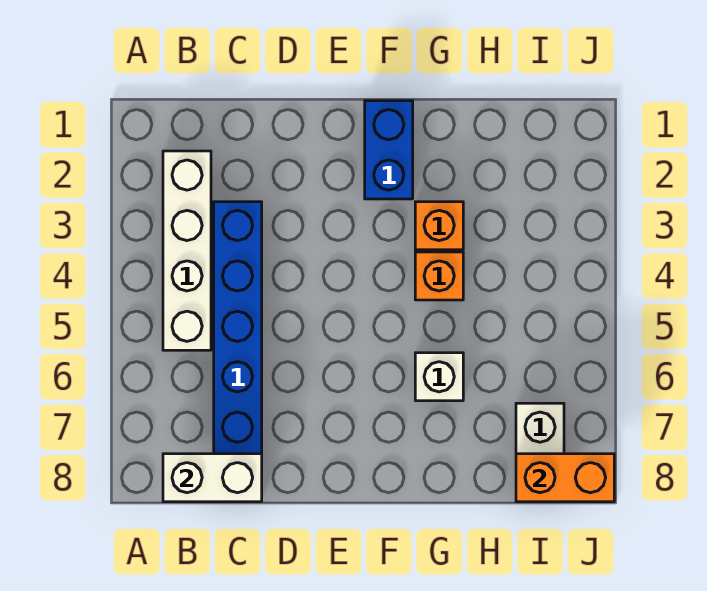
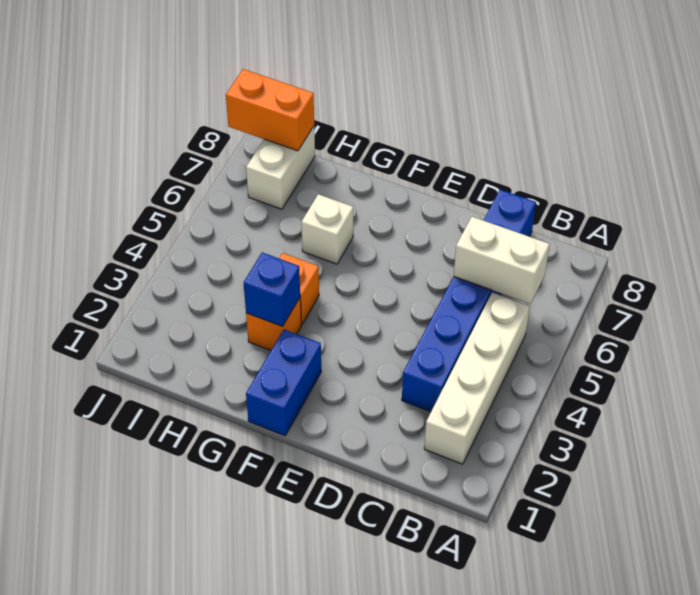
white brick B8:C8 level 2 -> white brick B6:C6 level 2
none -> blue brick G3 level 2

